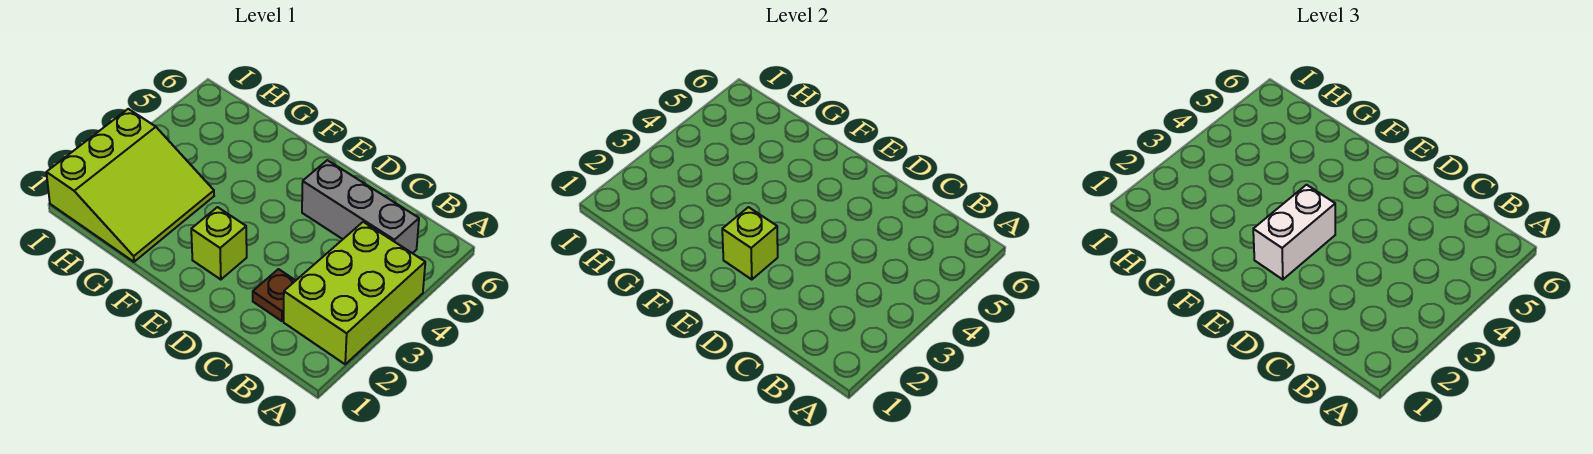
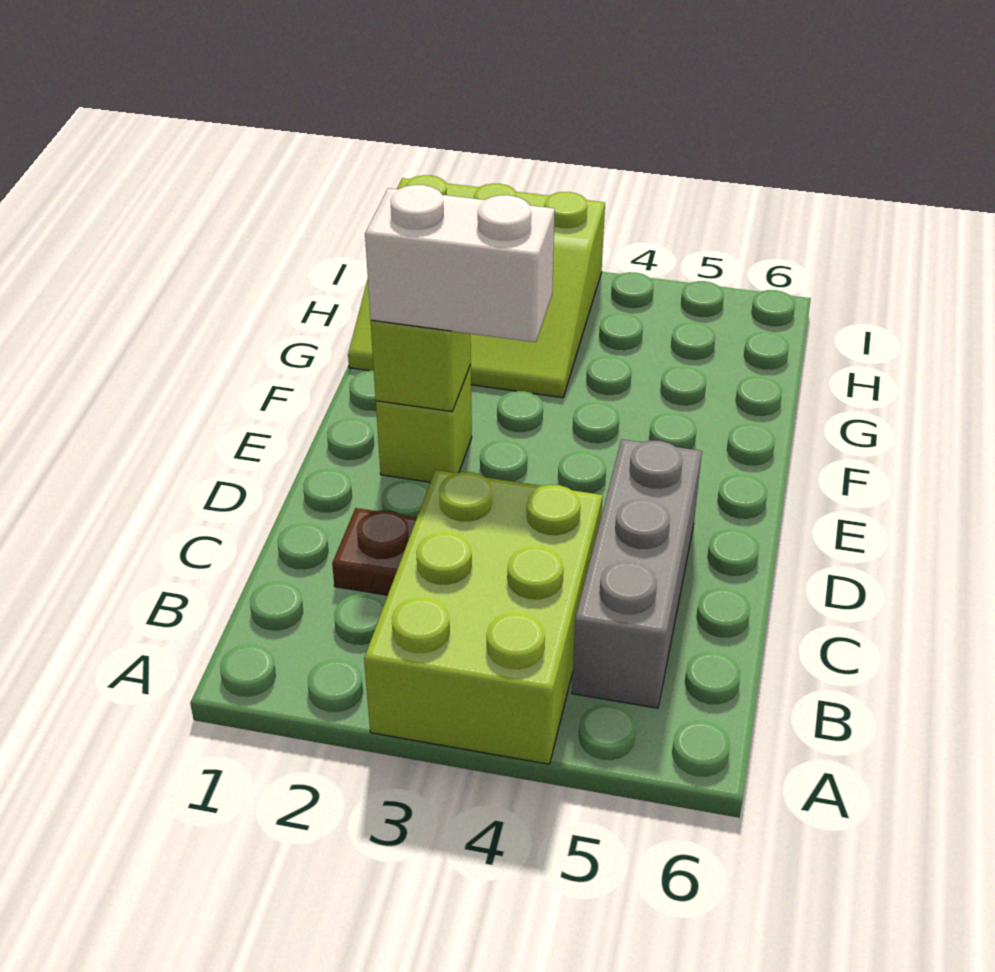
lime brick A2:B4 level 1 -> lime brick A3:C4 level 1

